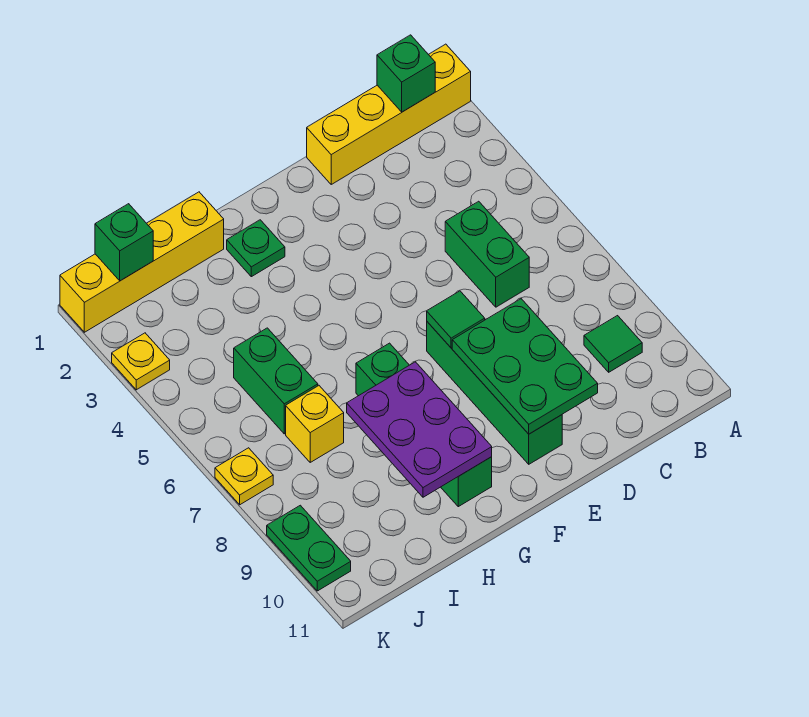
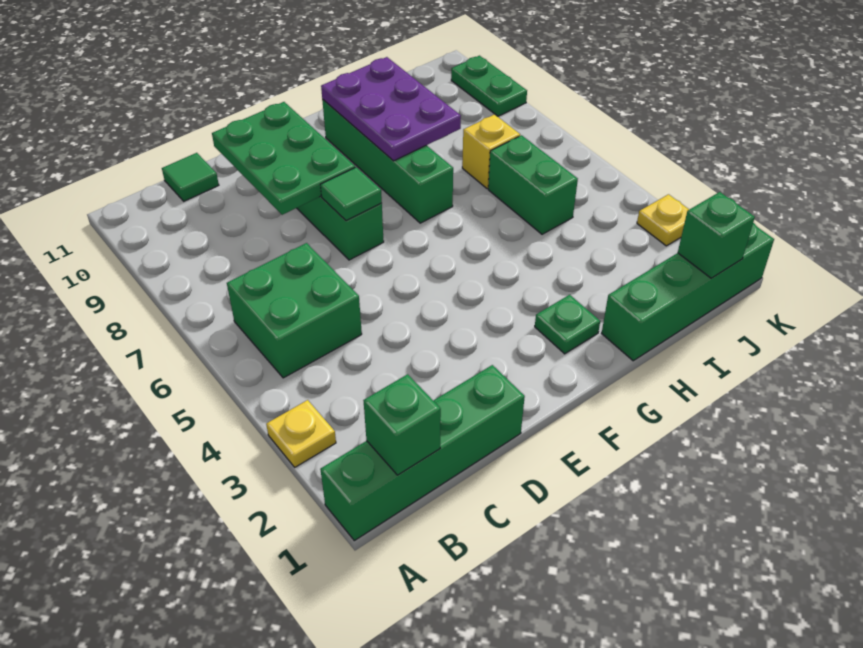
yellow brick A1:D1 level 1 -> green brick A1:D1 level 1
green tile B9 level 1 -> green tile C11 level 1
green brick C5:C6 level 1 -> green brick B5:C6 level 1
yellow brick H1:K1 level 1 -> green brick H1:K1 level 1
yellow plate K7 level 1 -> yellow plate A3 level 1

